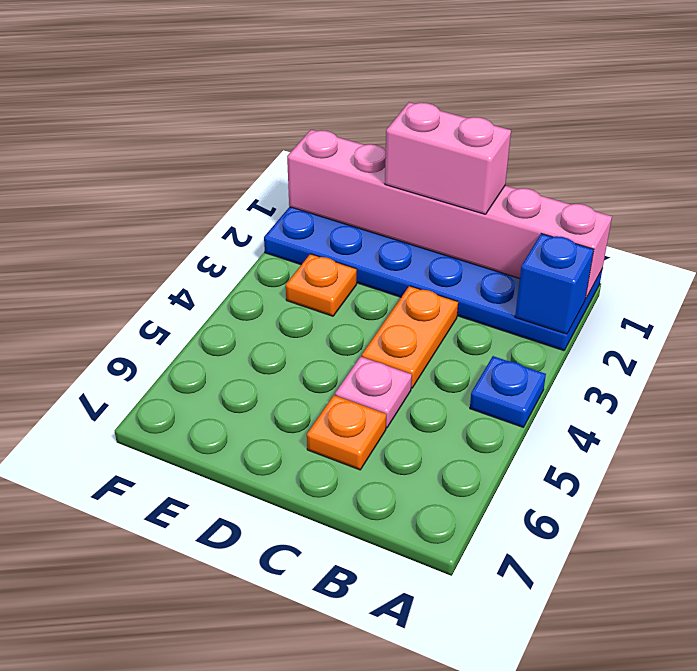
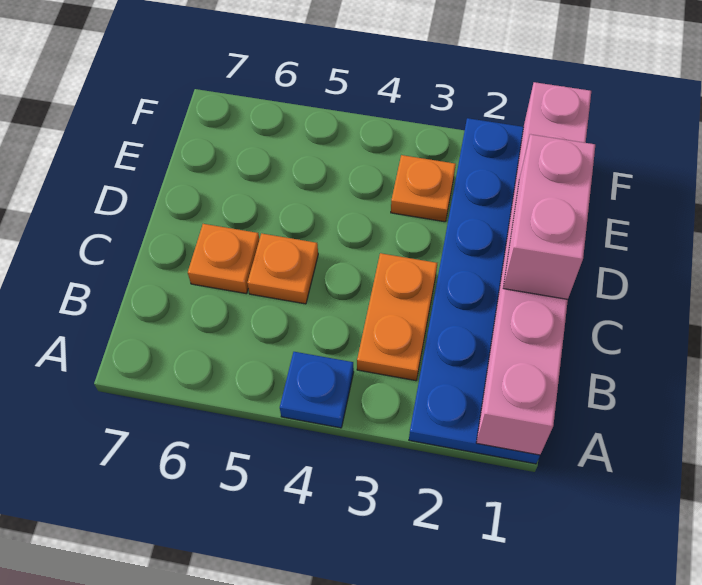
blue brick A2 level 2 -> none
orange plate C3:C4 level 1 -> orange plate B3:C3 level 1
pink plate C5 level 1 -> orange plate C5 level 1

